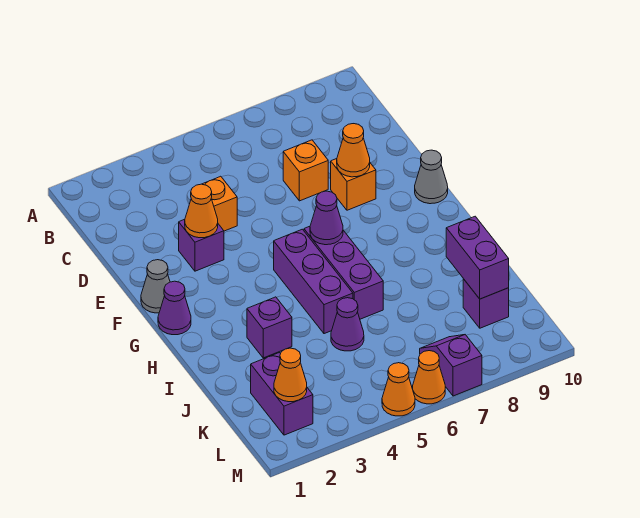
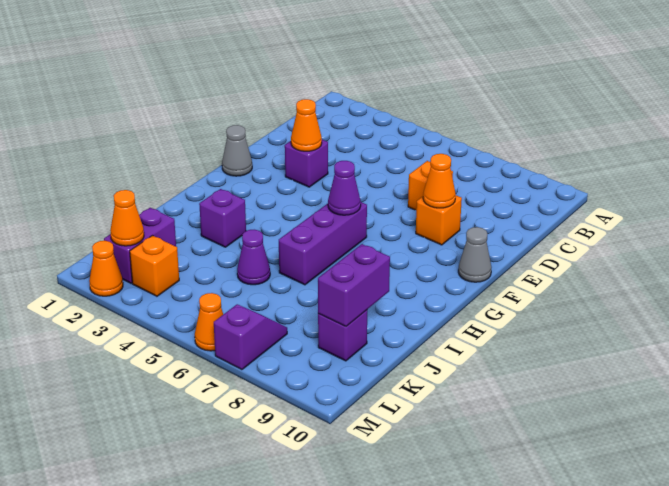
orange brick D4 level 1 -> orange brick L3 level 1
purple cone G1 level 1 -> none
purple brick G5:I5 level 1 -> none
orange cone M5 level 1 -> orange cone M2 level 1

